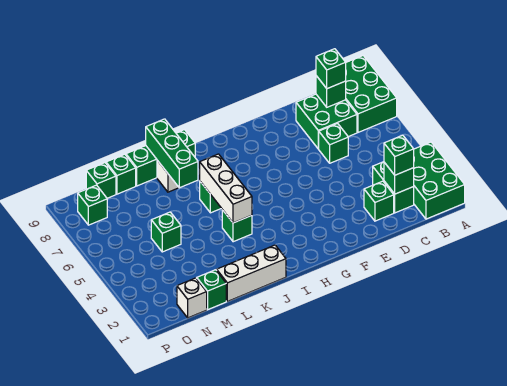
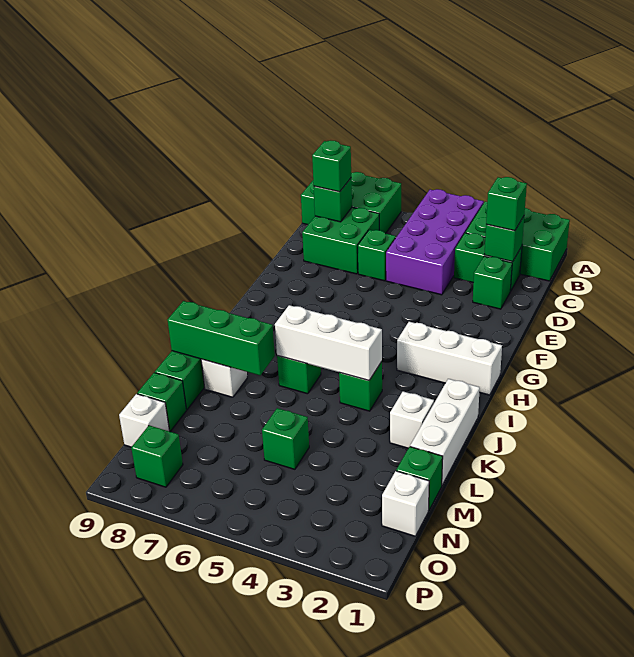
none -> purple brick A4:D5 level 1
none -> white brick H1:H3 level 1
none -> white brick K2 level 1
green brick N9 level 1 -> white brick N9 level 1

